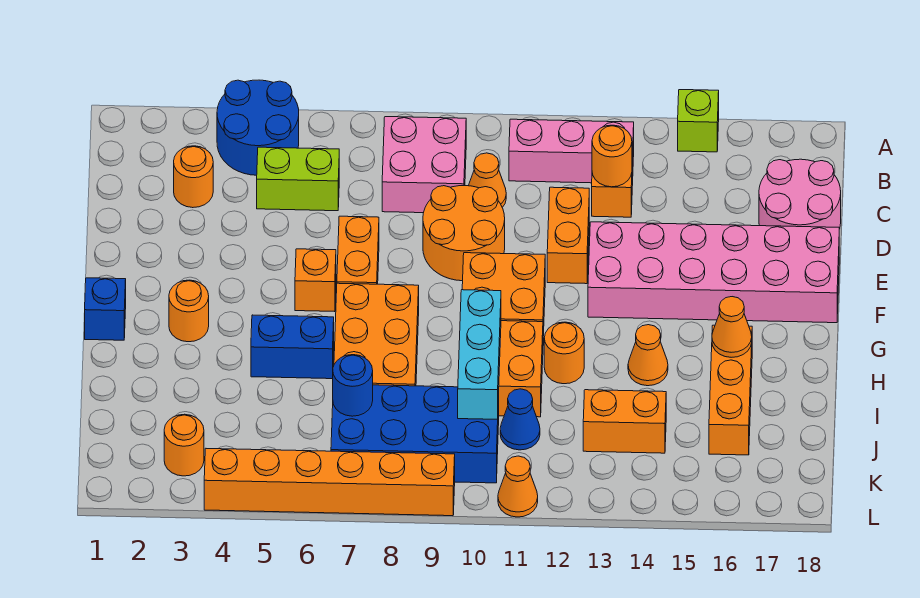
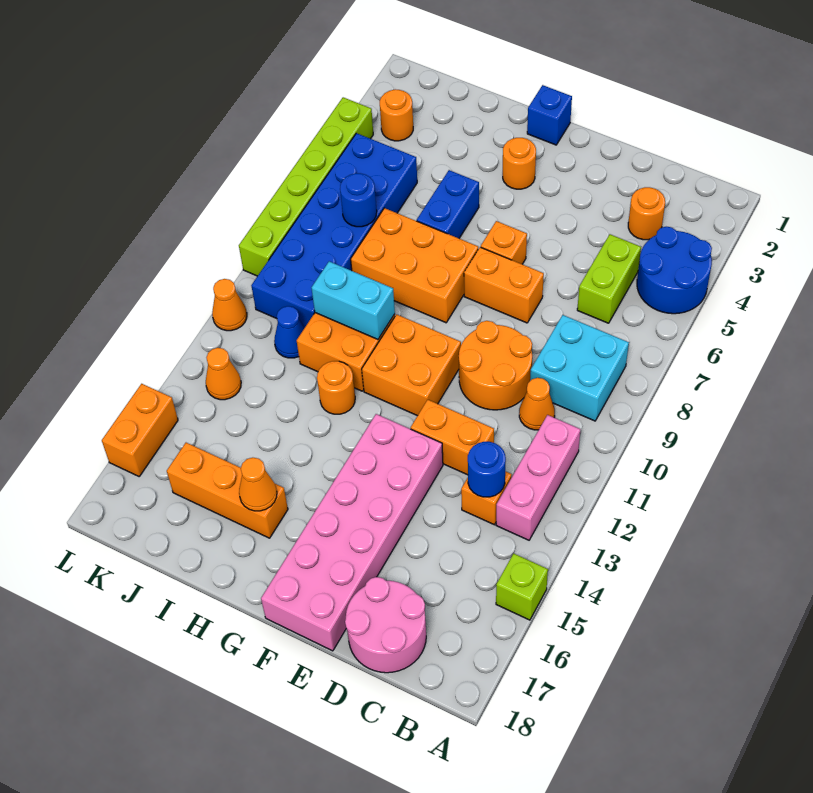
pink brick B8:C9 level 1 -> cyan brick B8:C9 level 1
orange round brick C13 level 2 -> blue round brick C13 level 2
cyan brick H10:J10 level 2 -> cyan brick H10:I10 level 2
orange cone H14 level 1 -> orange cone K13 level 1
blue brick J7:K10 level 1 -> blue brick J5:K10 level 1
orange brick J13:J14 level 1 -> orange brick L15:L16 level 1
orange brick L4:L9 level 1 -> lime brick L4:L9 level 1

